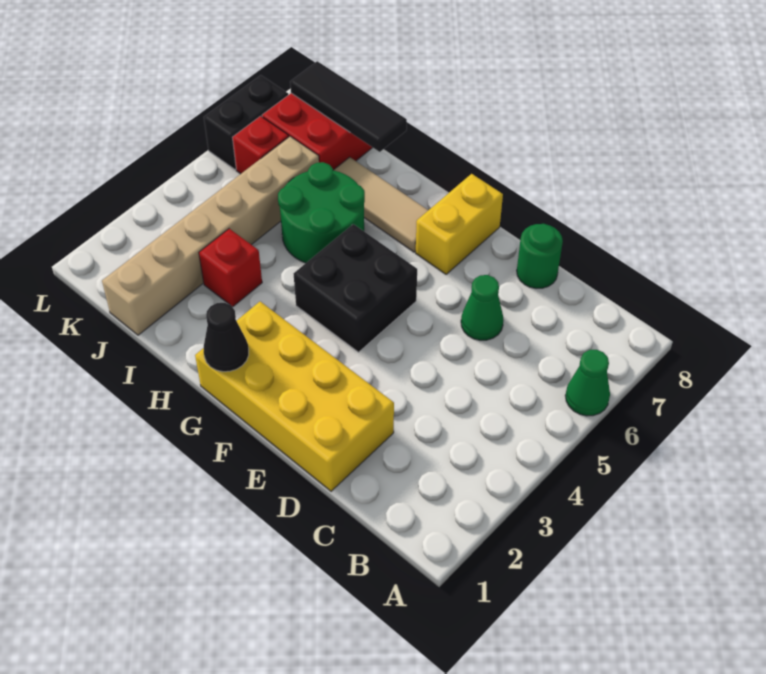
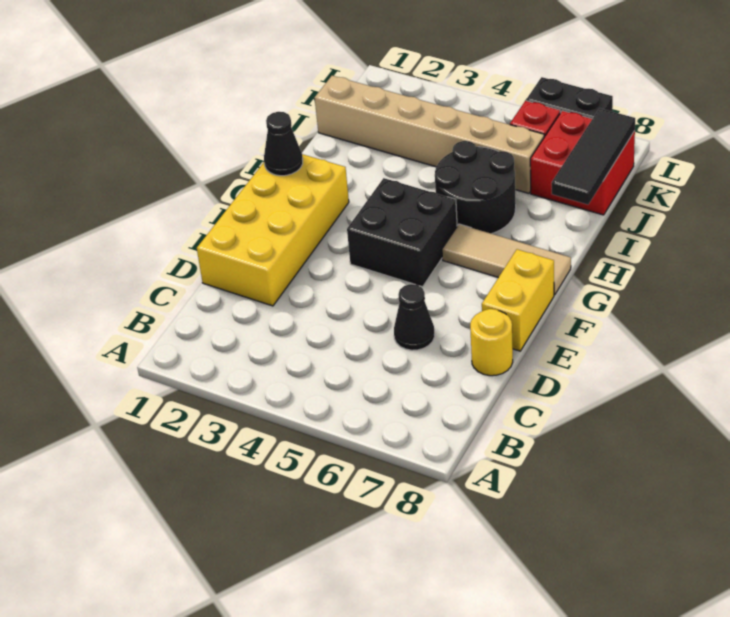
green cone A6 level 1 -> none
green cone D6 level 1 -> black cone D6 level 1
green round brick D8 level 1 -> yellow round brick D8 level 1
yellow brick F7:F8 level 1 -> yellow brick E8:F8 level 1
tan tile G7:I7 level 1 -> tan tile G6:G8 level 1
green round brick H5:I6 level 1 -> black round brick H5:I6 level 1
red brick I3 level 1 -> none

